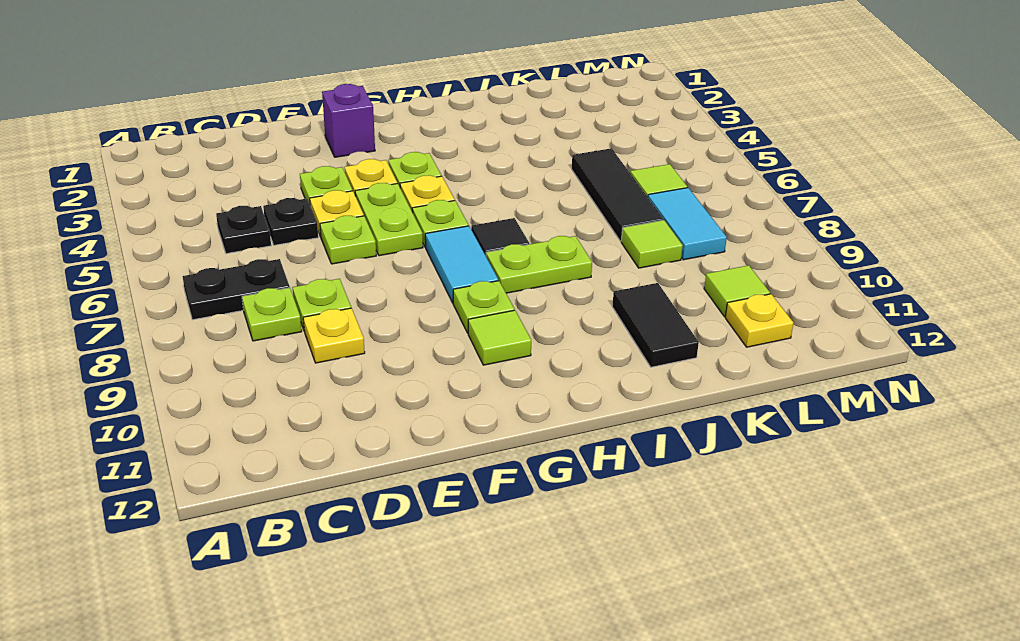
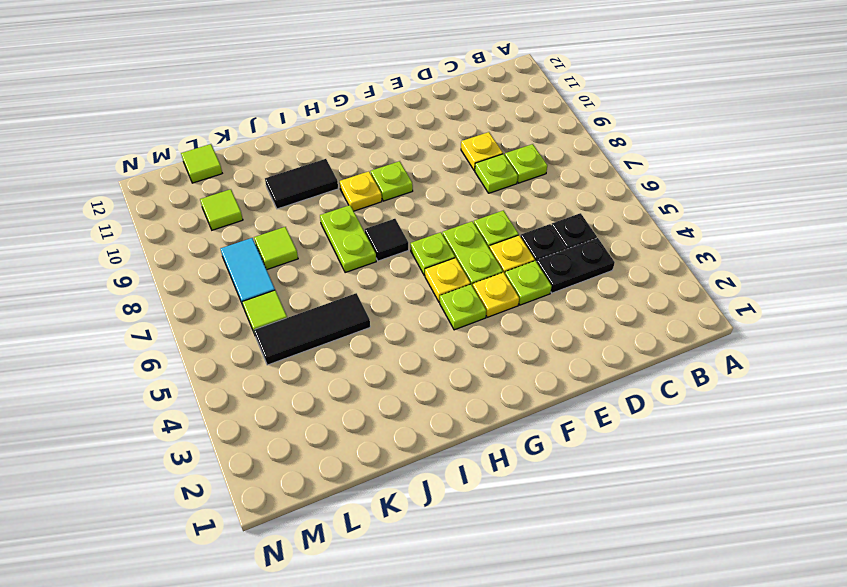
black plate B7:C7 level 1 -> black plate C4:D4 level 1
purple brick F2 level 1 -> none
cyan tile G7:G8 level 1 -> none
lime tile G10 level 1 -> lime tile L12 level 1
lime plate H8:I8 level 1 -> lime plate I7:I8 level 1
black tile J10:J11 level 1 -> black tile I10:J10 level 1
black tile K5:K7 level 1 -> black tile J5:L5 level 1
yellow plate L11 level 1 -> yellow plate H9 level 1

